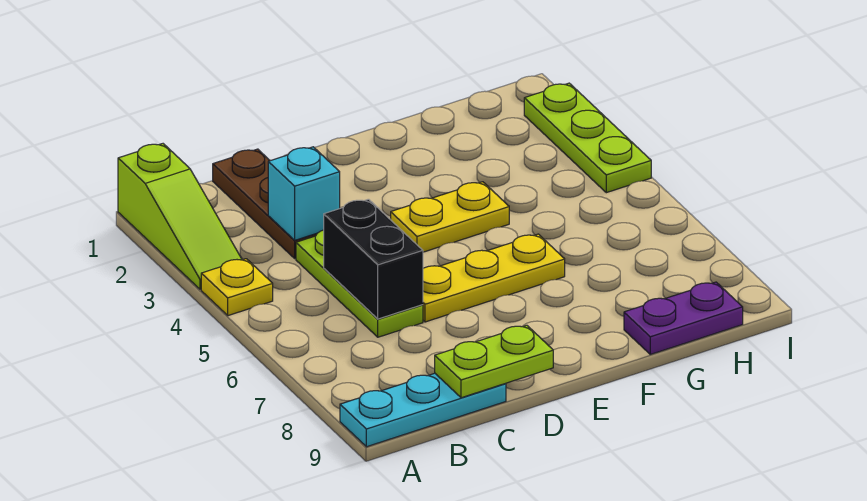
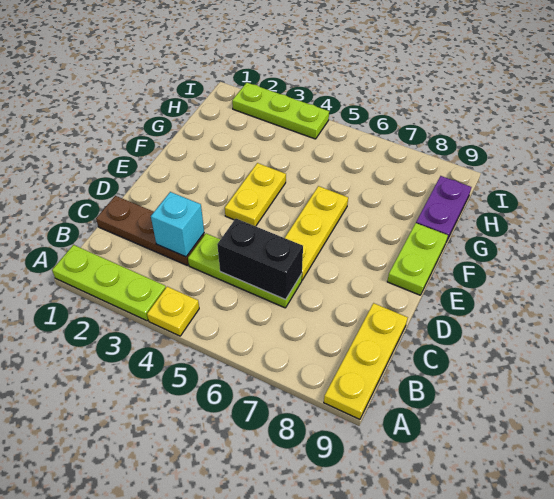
lime slope A1:A3 level 1 top 1 -> lime plate A1:A3 level 1
cyan plate A9:C9 level 1 -> yellow plate A9:C9 level 1
lime plate C9:D9 level 2 -> lime plate E9:F9 level 1

